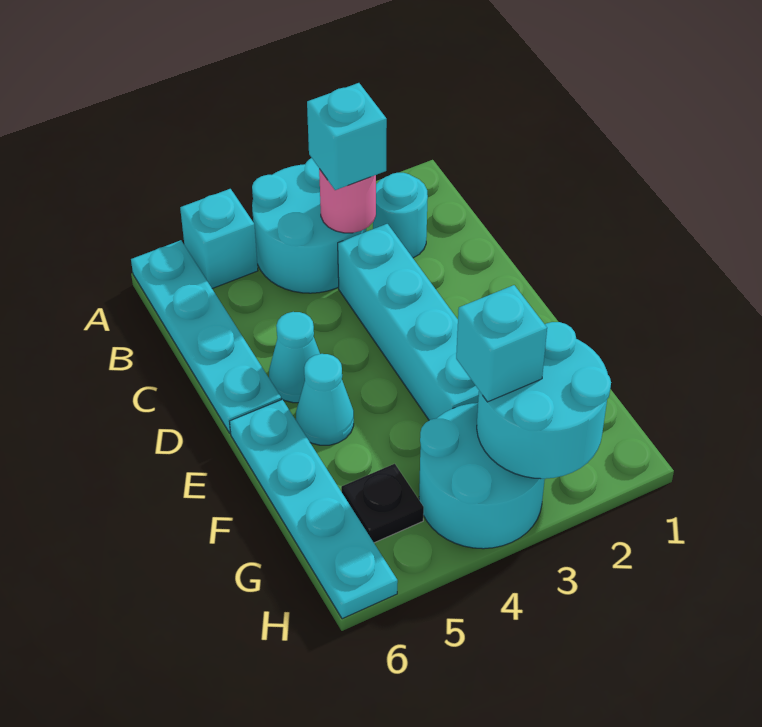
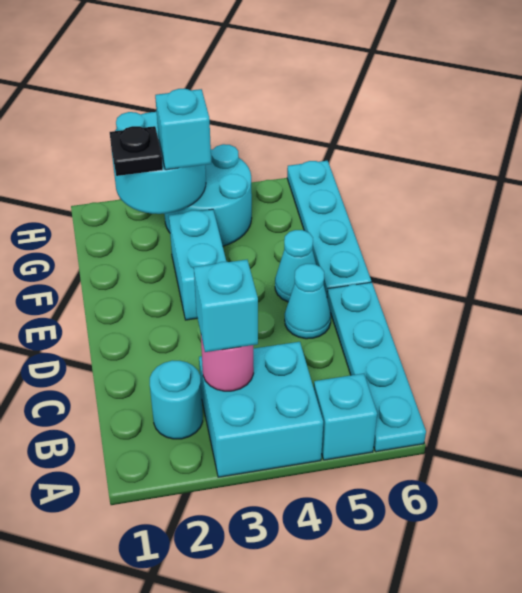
cyan round brick A3:B4 level 1 -> cyan brick A3:B4 level 1
cyan brick C3:F3 level 1 -> cyan brick E3:F3 level 1
black plate G5 level 1 -> black plate G2 level 3

